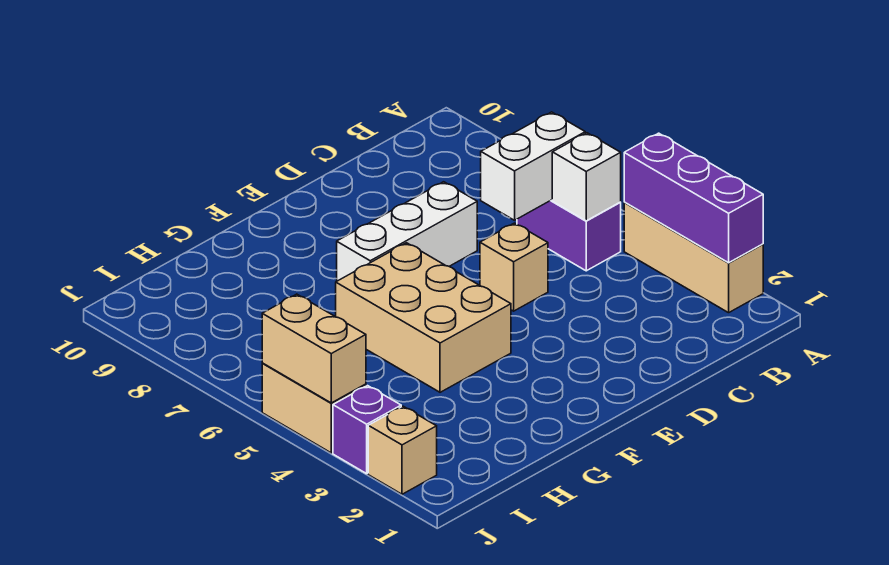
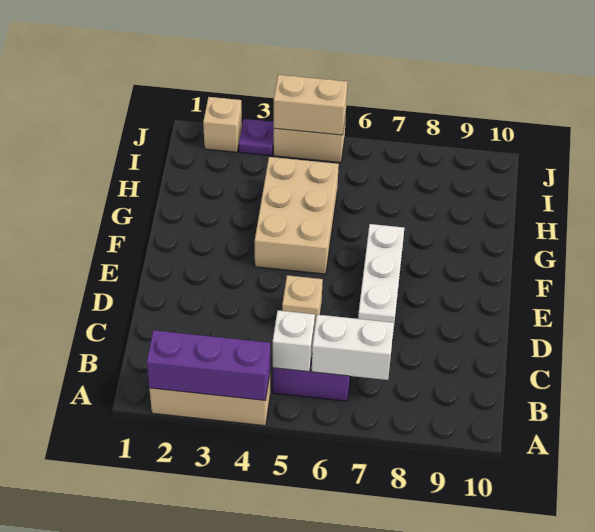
white brick B6:C6 level 2 -> white brick B6:B7 level 2
tan brick F4:G6 level 1 -> tan brick F4:H5 level 1
purple brick J3 level 1 -> purple plate J3 level 1

